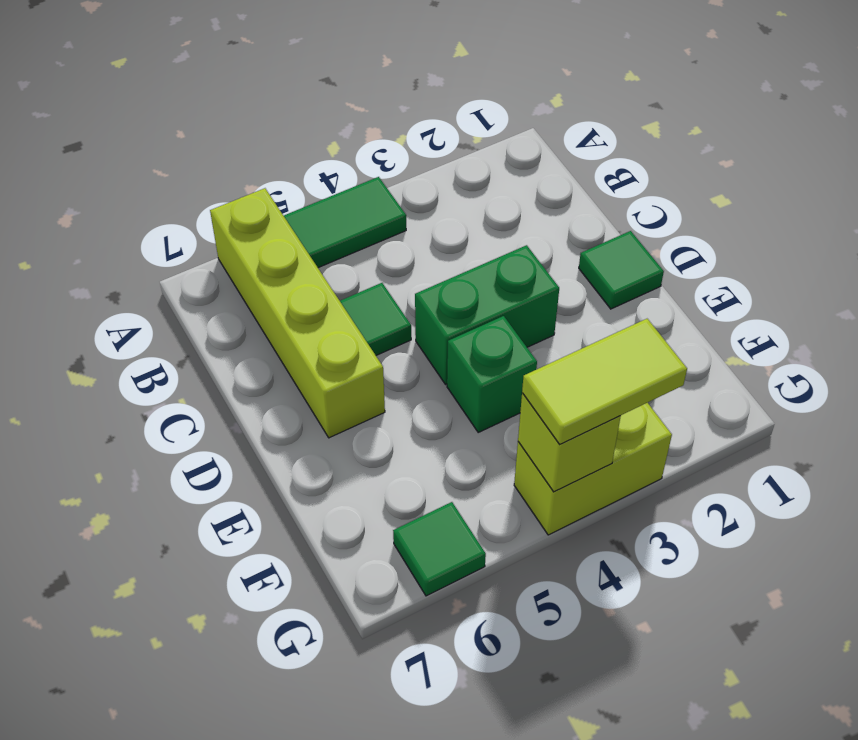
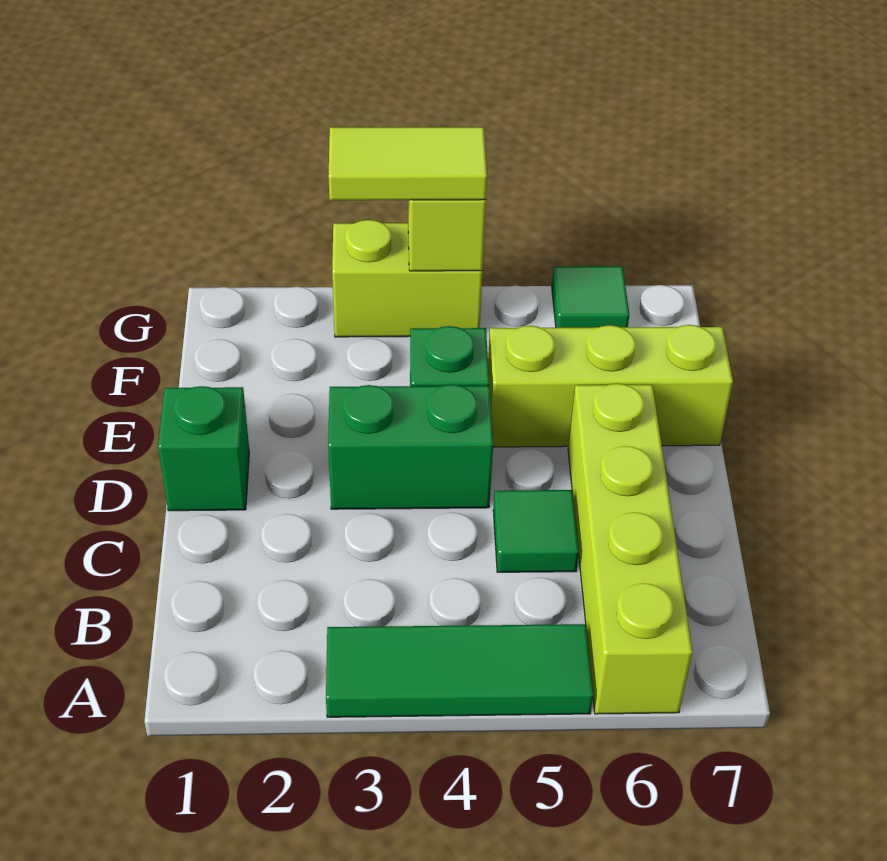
green tile A4:A5 level 1 -> green tile A3:A5 level 1
green tile D1 level 1 -> green brick D1 level 1
none -> lime brick E5:E7 level 1

